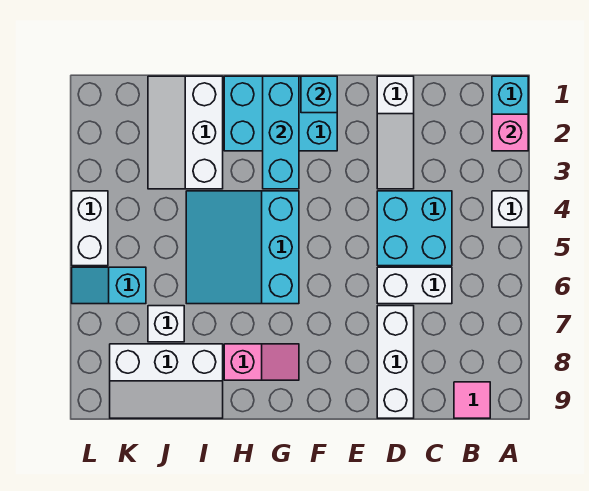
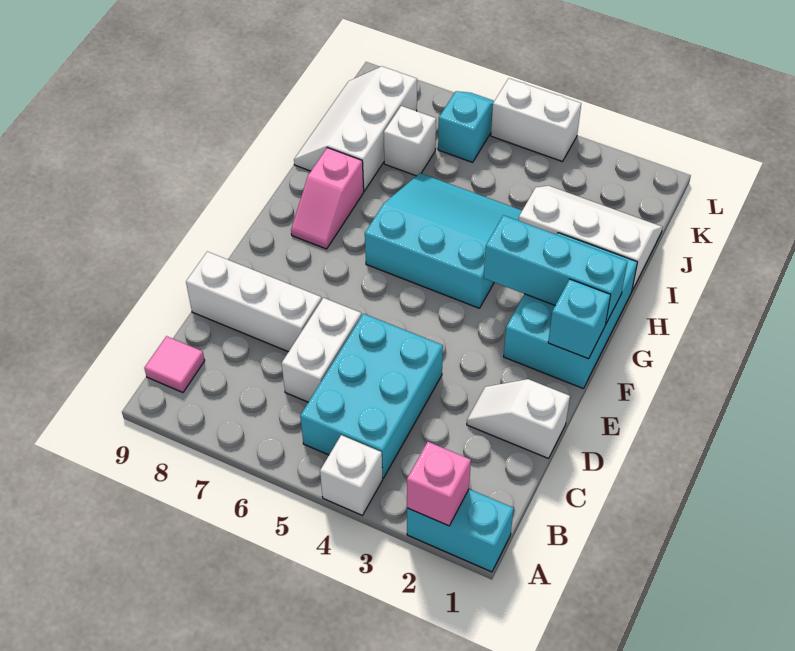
cyan brick C4:D5 level 1 -> cyan brick B4:D5 level 1
white slope D1:D3 level 1 top 1 -> white slope D1:D2 level 1 top 1

